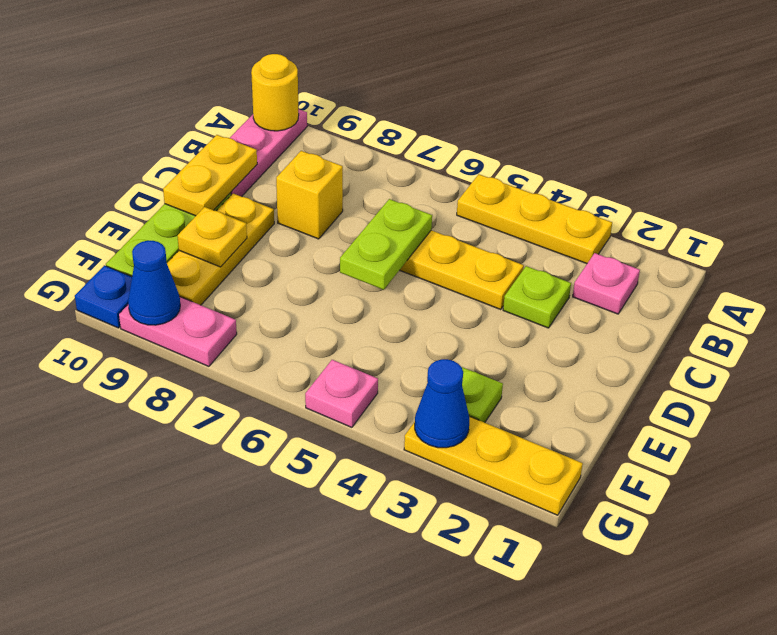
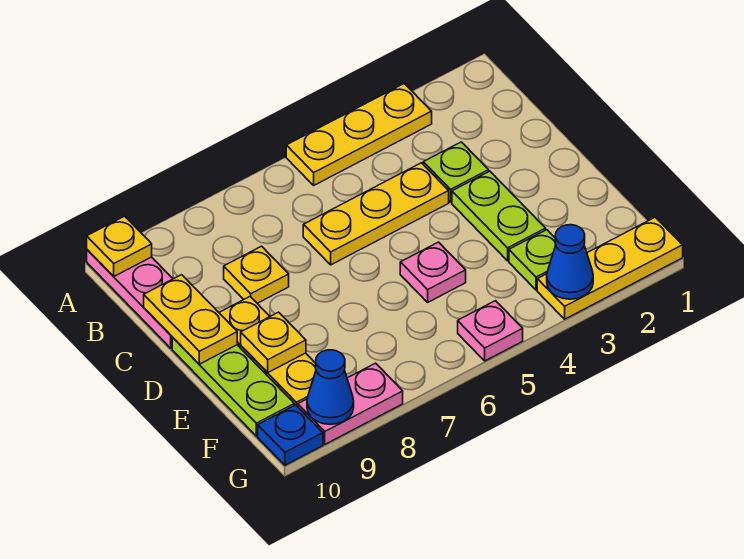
yellow round brick A10 level 2 -> yellow plate A10 level 2
pink plate B2 level 1 -> pink plate E5 level 1
lime plate C6:D6 level 2 -> lime plate D3:E3 level 1
yellow brick C8 level 1 -> yellow plate C8 level 1

